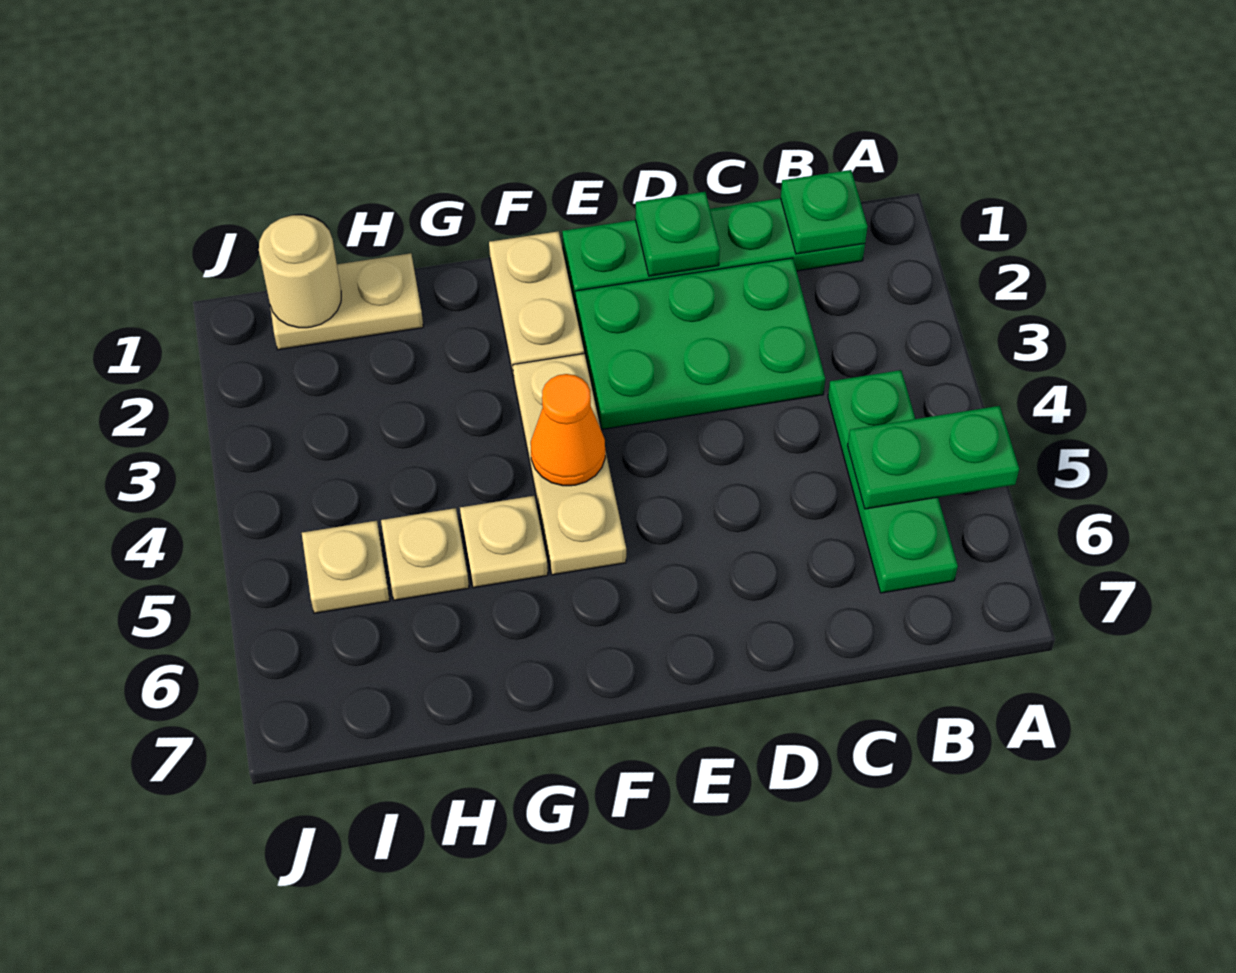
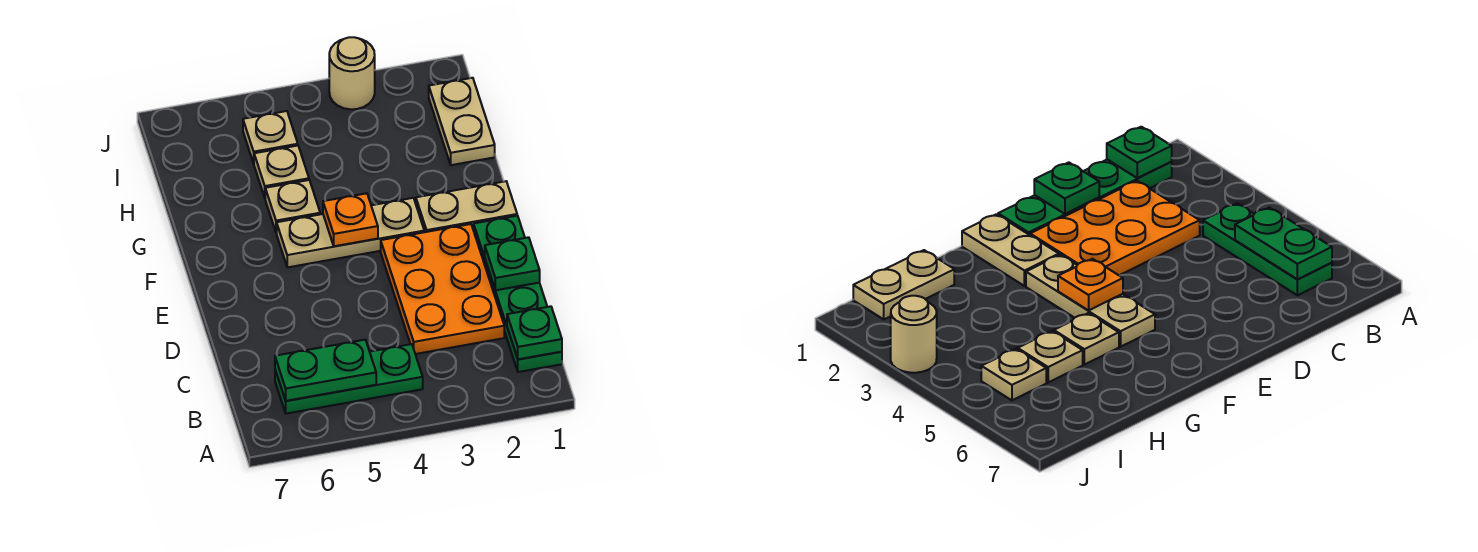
green plate A5:B5 level 2 -> green plate B5:B6 level 2
green plate C2:E3 level 1 -> orange plate C2:E3 level 1
orange cone F4 level 2 -> orange plate F4 level 2
tan round brick I1 level 2 -> tan round brick J3 level 1

